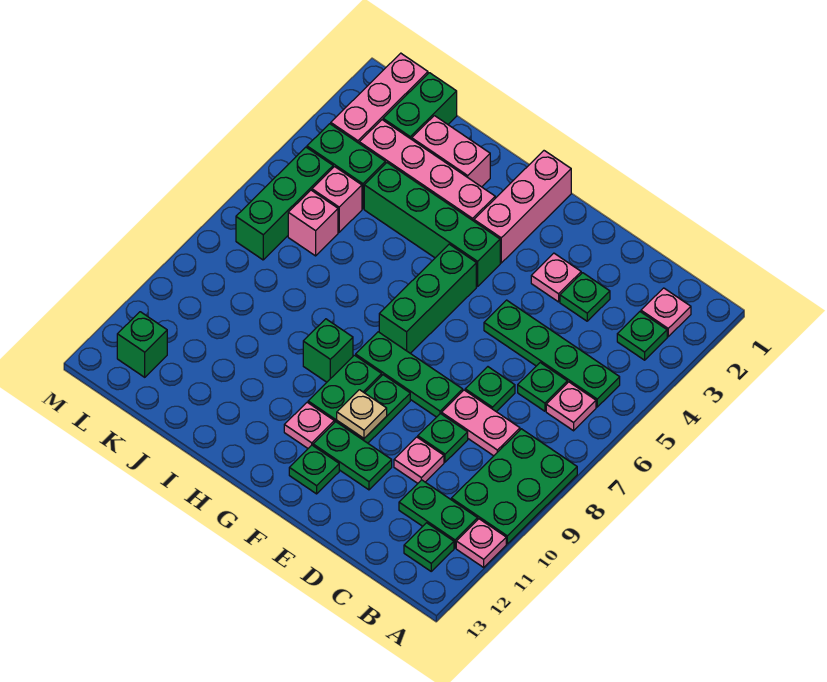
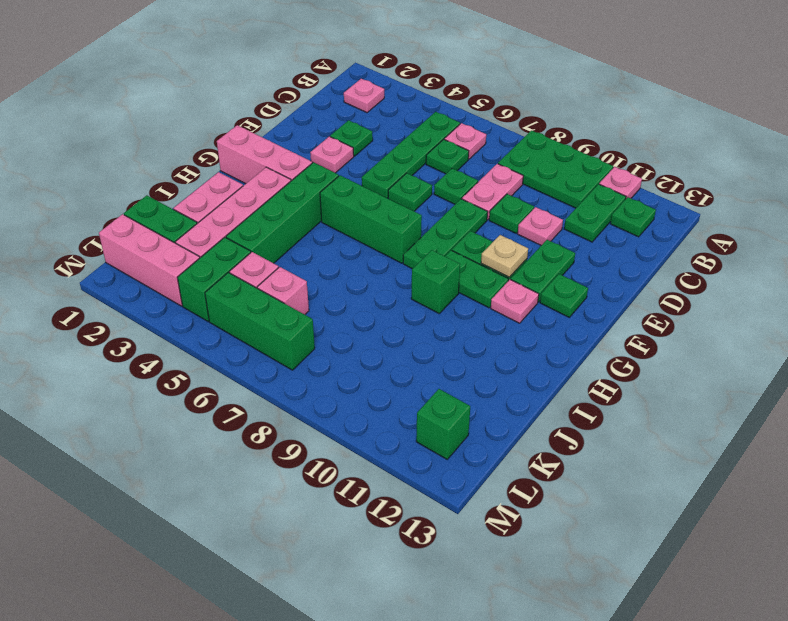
green plate B3 level 1 -> green plate E6 level 1

